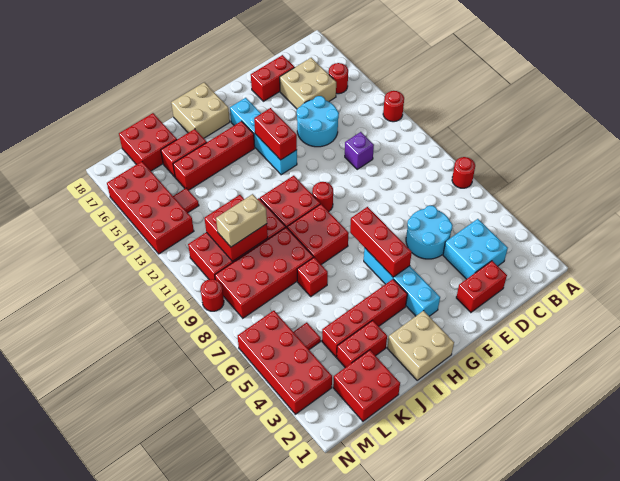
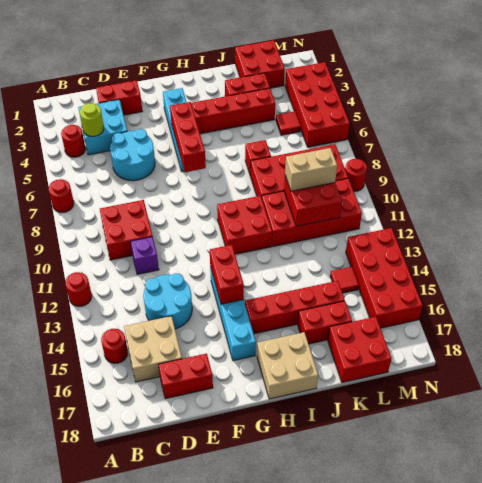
none -> lime round brick C4 level 2
red round brick G10 level 1 -> red round brick B4 level 1
tan brick H1:I2 level 1 -> none
red brick H8:I9 level 1 -> red brick C9:D10 level 1

